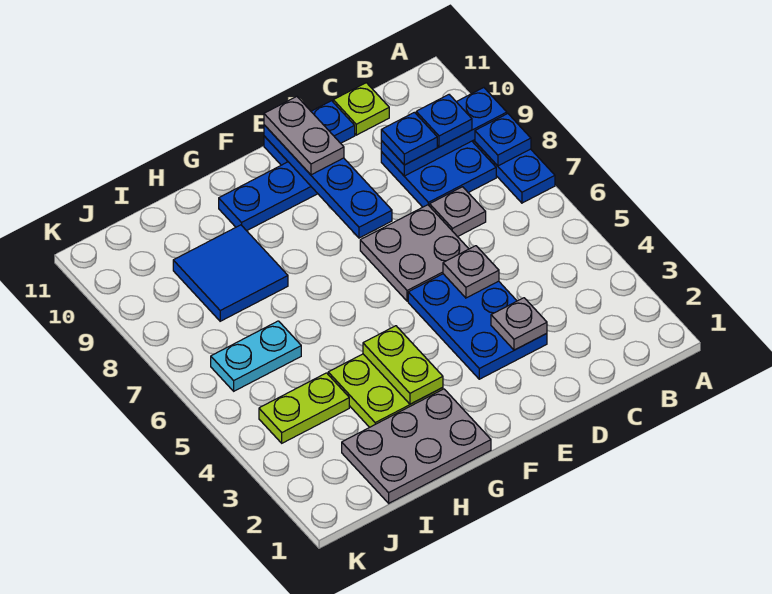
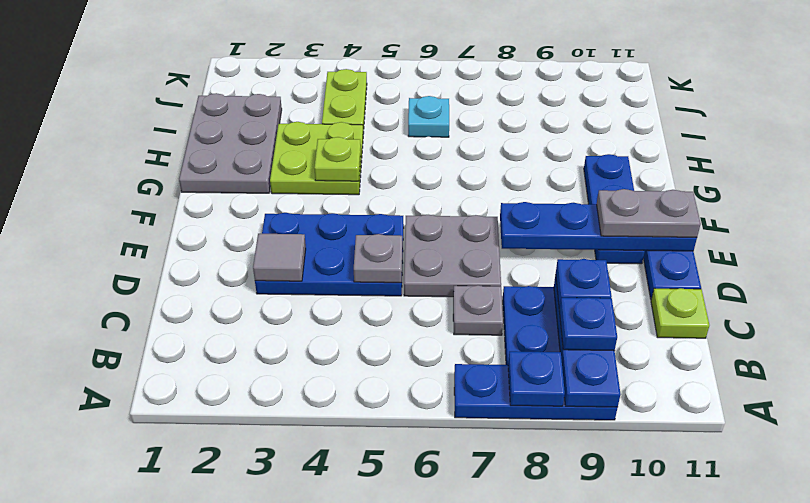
grey plate D3 level 2 -> grey tile D3 level 2
lime plate G3:G4 level 2 -> lime plate G4 level 2
blue tile H8:I9 level 1 -> none
cyan plate I6:J6 level 1 -> cyan plate I6 level 1

